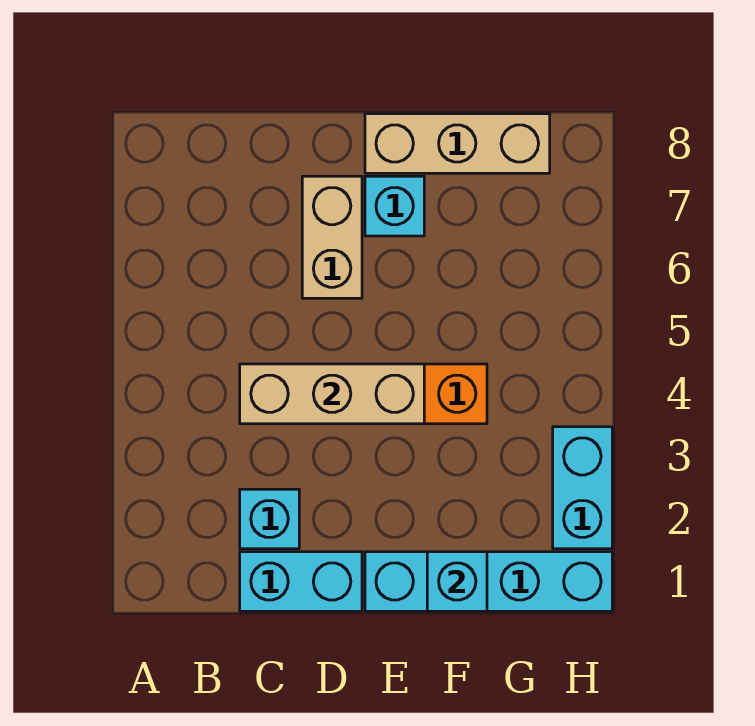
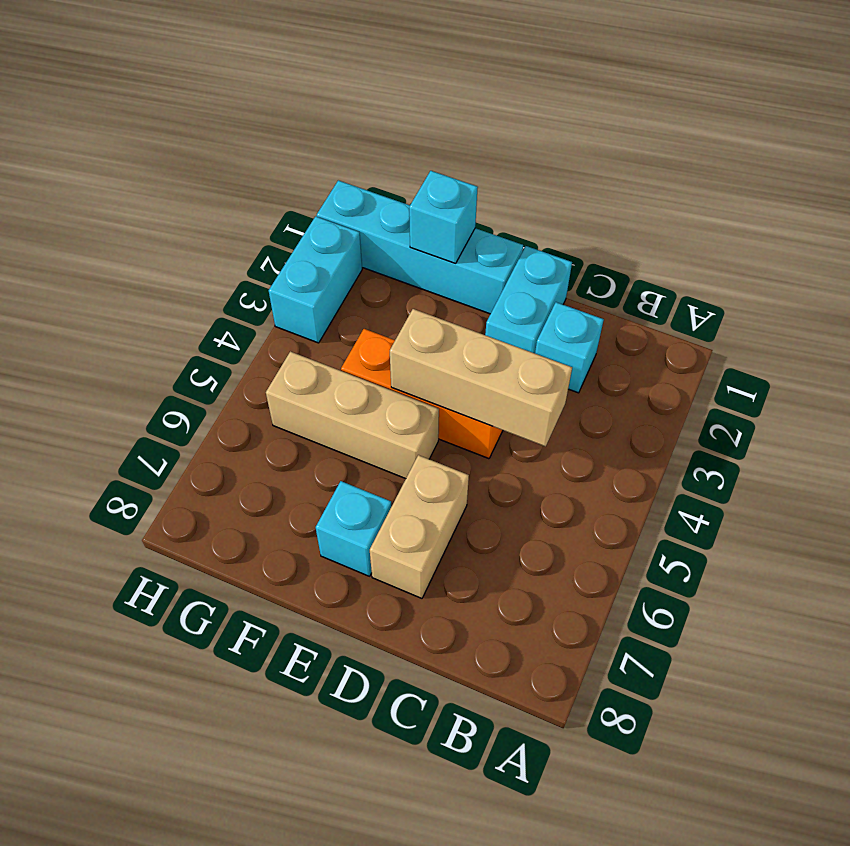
cyan brick C1:D1 level 1 -> cyan brick D1:D2 level 1
tan brick E8:G8 level 1 -> tan brick E5:G5 level 1

